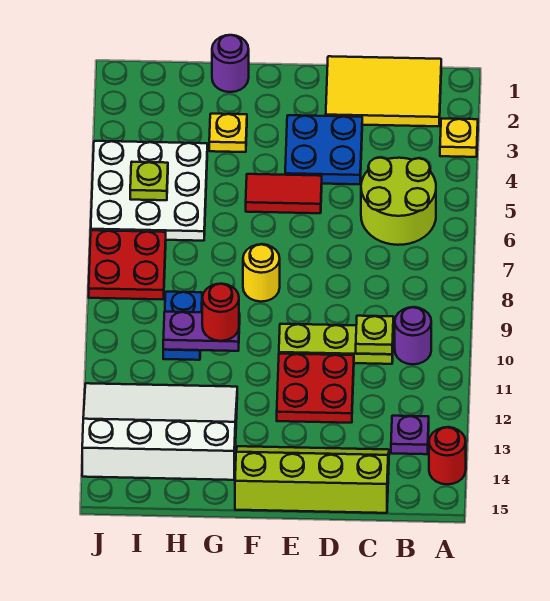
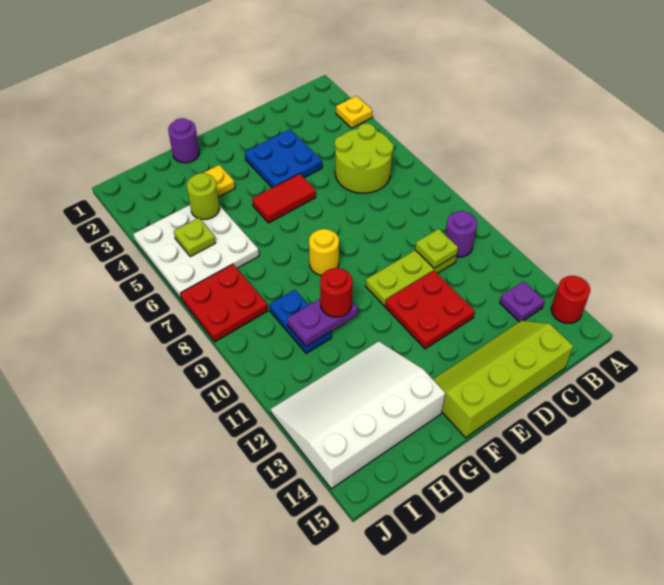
yellow tile B1:D2 level 1 -> none
none -> lime round brick H4 level 2

